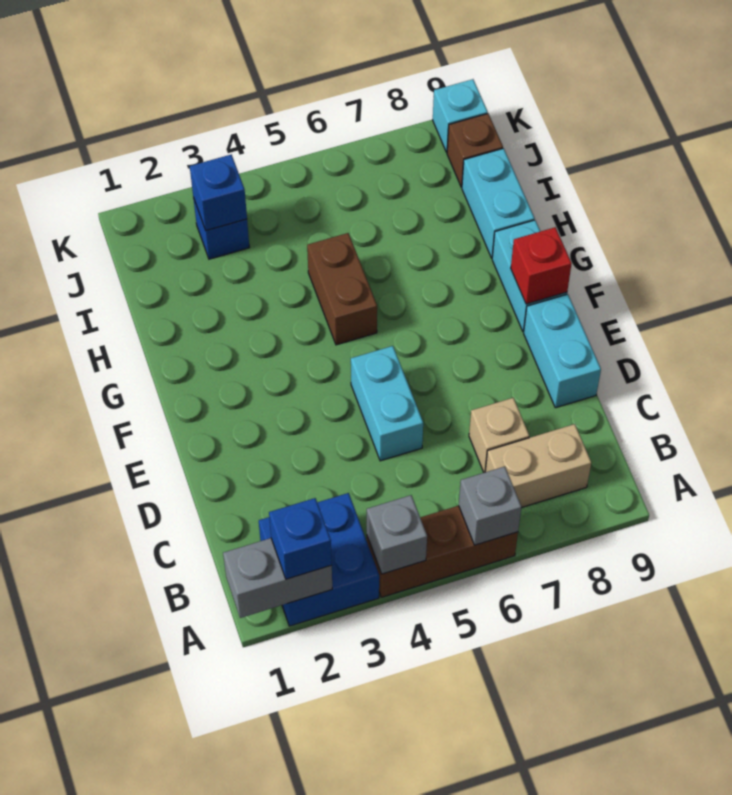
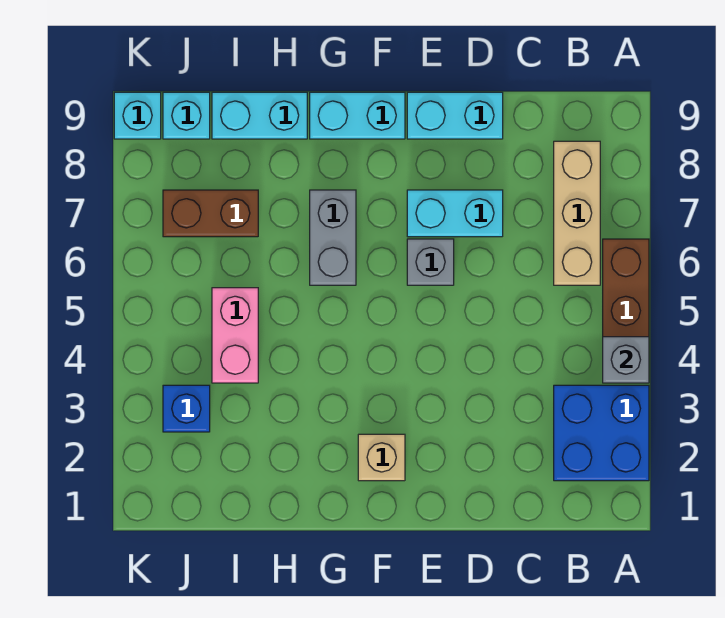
grey brick A1:A2 level 2 -> grey brick G6:G7 level 1
blue brick A2 level 3 -> none
grey brick A6 level 2 -> grey brick E6 level 1
tan brick B7:B8 level 1 -> tan brick B6:B8 level 1
tan brick C7 level 1 -> tan brick F2 level 1
cyan brick D5:E5 level 1 -> cyan brick D7:E7 level 1
red brick F9 level 2 -> none
brown brick G5:H5 level 1 -> brown brick I7:J7 level 1
none -> pink brick I4:I5 level 1
blue brick J3 level 2 -> none
brown brick J9 level 1 -> cyan brick J9 level 1

